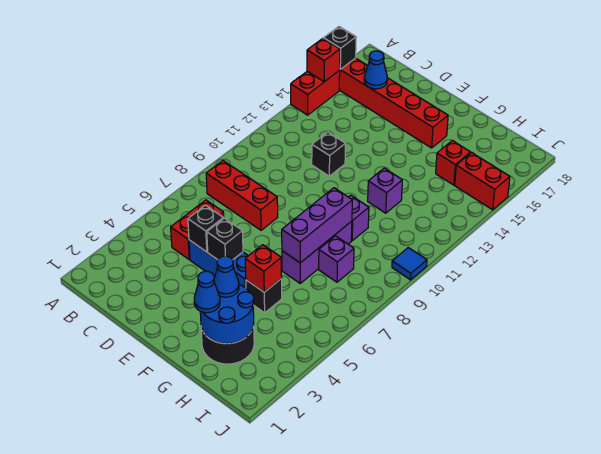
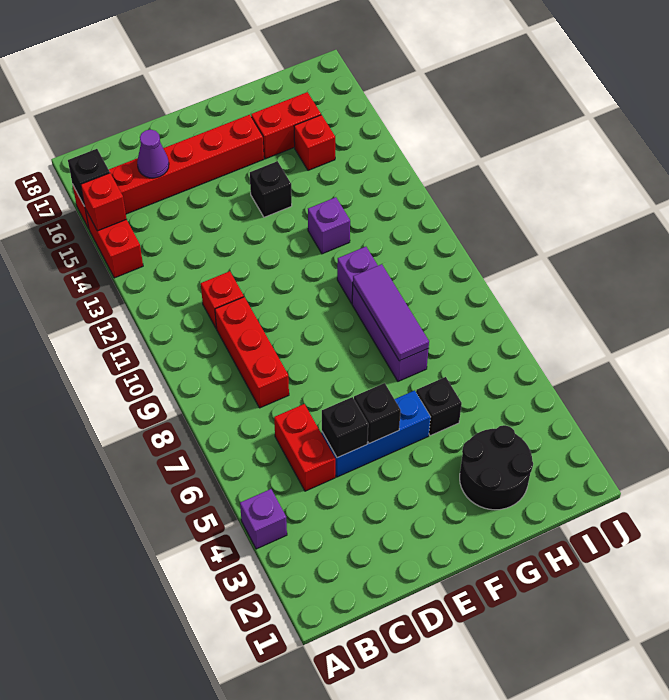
red brick B8:D8 level 1 -> red brick C8:C10 level 1
blue cone C16 level 2 -> purple cone C16 level 2
black brick D12 level 1 -> black brick F14 level 1
blue round brick G2:H3 level 2 -> none
blue cone G2 level 3 -> none
blue cone G3 level 3 -> none
red brick G5 level 2 -> red brick C11 level 1
purple brick G7:G9 level 2 -> purple tile G7:G9 level 2
purple brick H8 level 1 -> purple brick A4 level 1
red brick I15:J15 level 1 -> red brick G16:H16 level 1
blue tile J10 level 1 -> none

